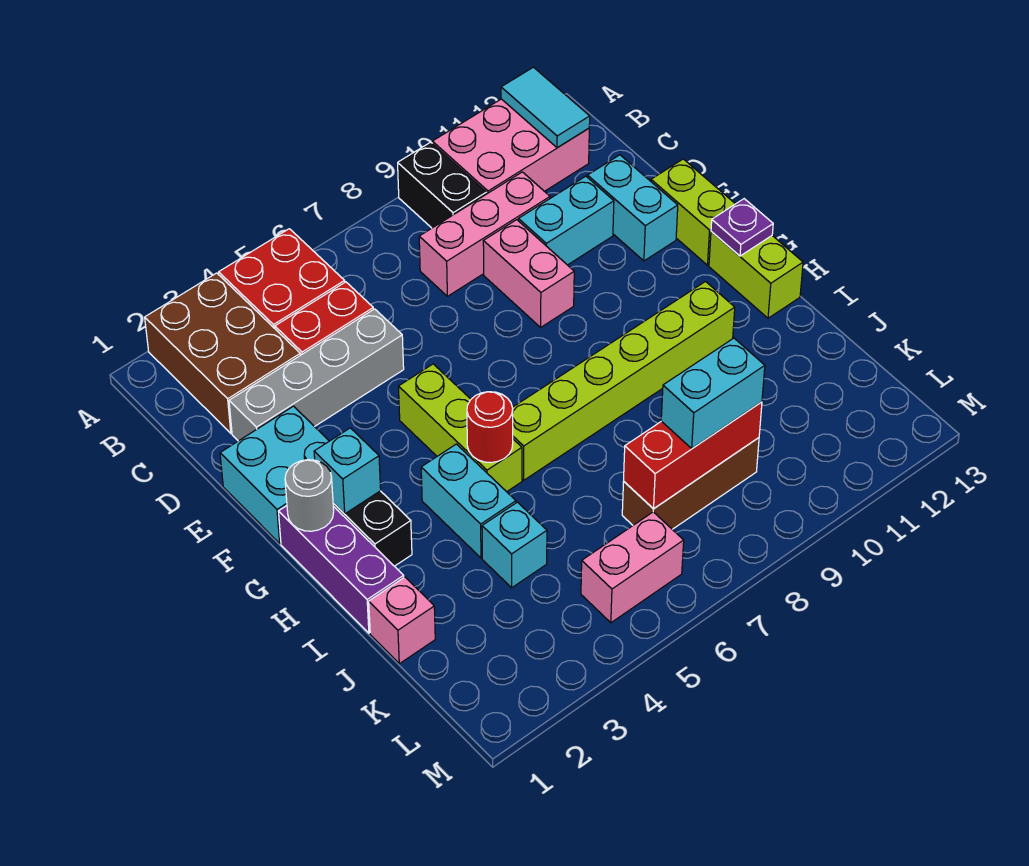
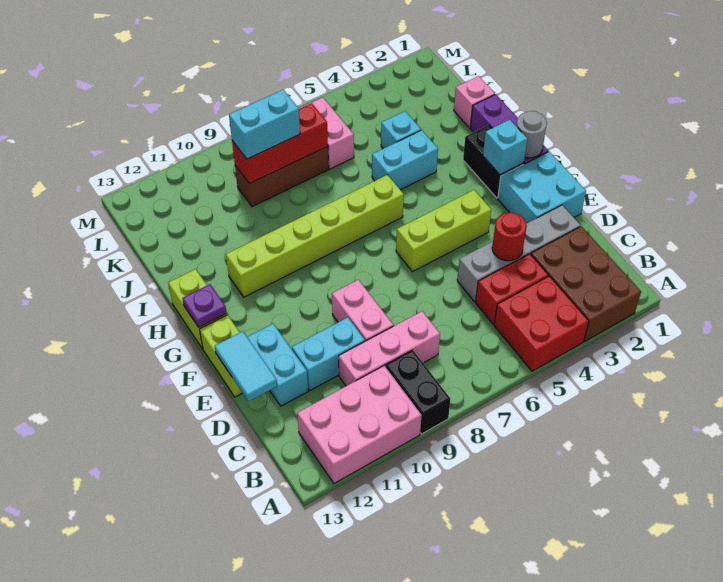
cyan tile A12:B12 level 2 -> cyan tile D13:E13 level 2
lime brick F5:H5 level 1 -> lime brick F4:F6 level 1
cyan brick H4:I4 level 1 -> cyan brick I4:I5 level 1
red round brick H5 level 2 -> red round brick D4 level 2
pink brick L5:L6 level 1 -> pink brick K6:L6 level 1

